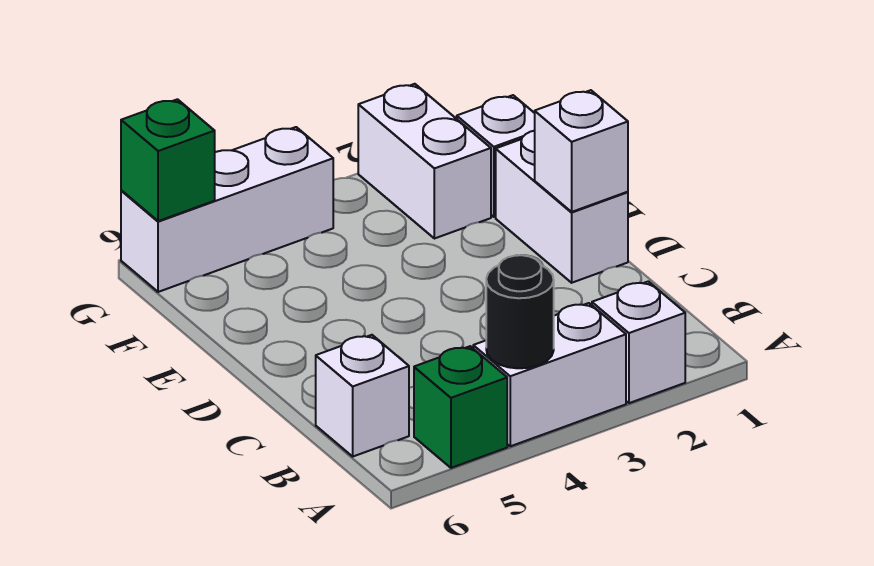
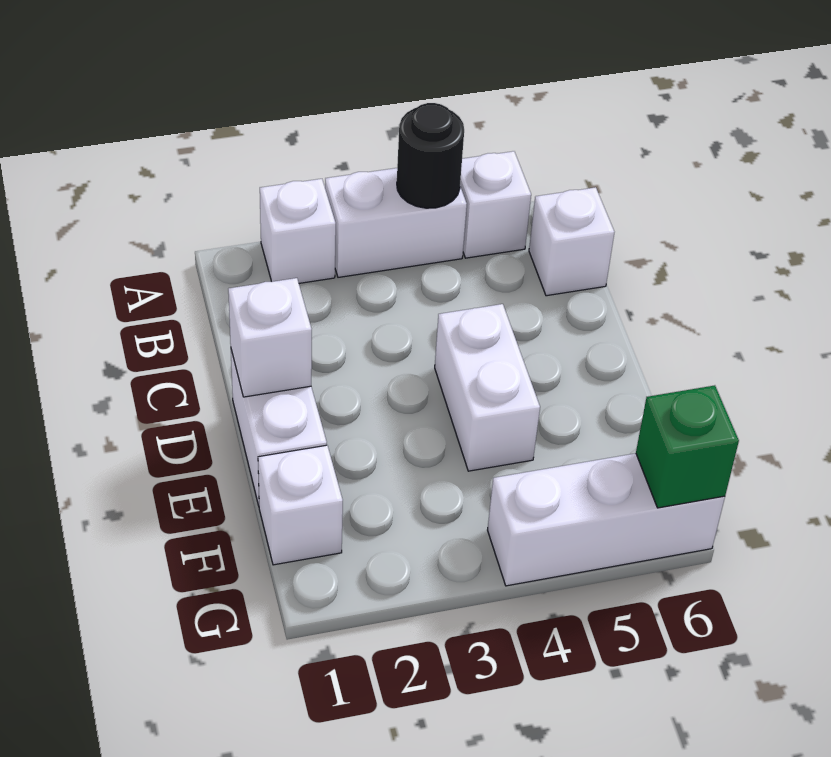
green brick A5 level 1 -> white brick A5 level 1
white brick F2:G2 level 1 -> white brick D4:E4 level 1

